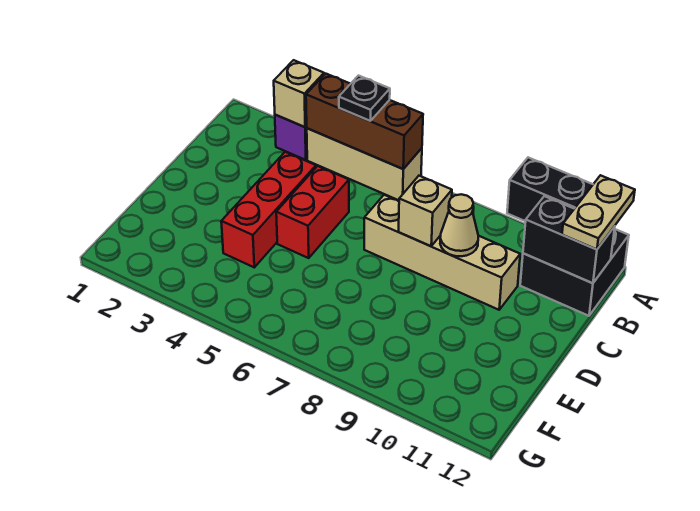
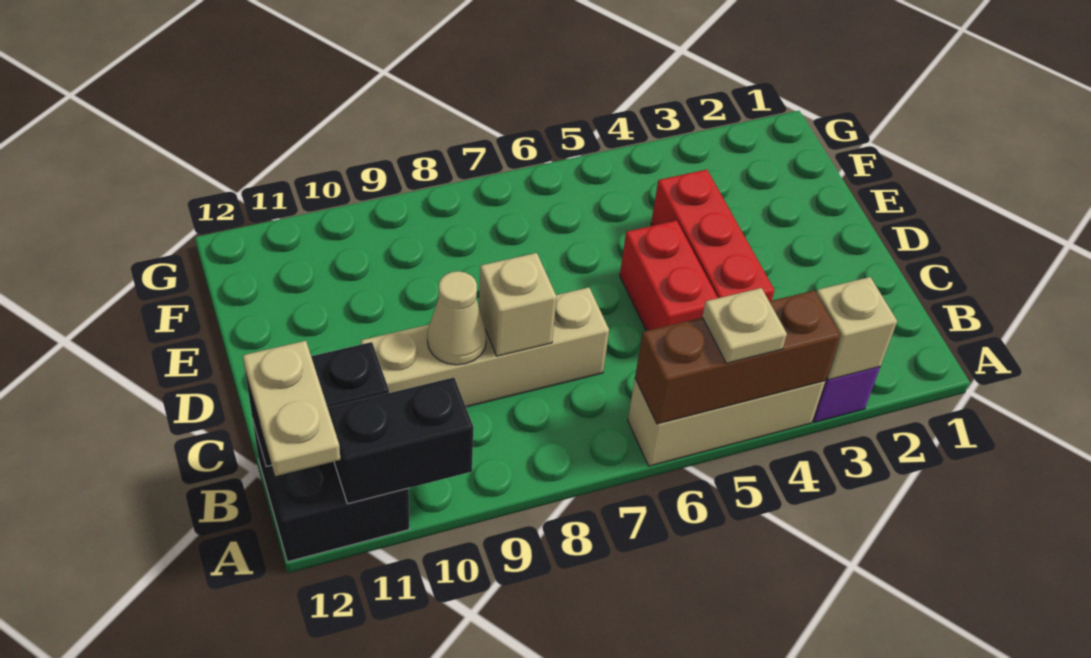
black plate A5 level 3 -> tan plate A5 level 3

